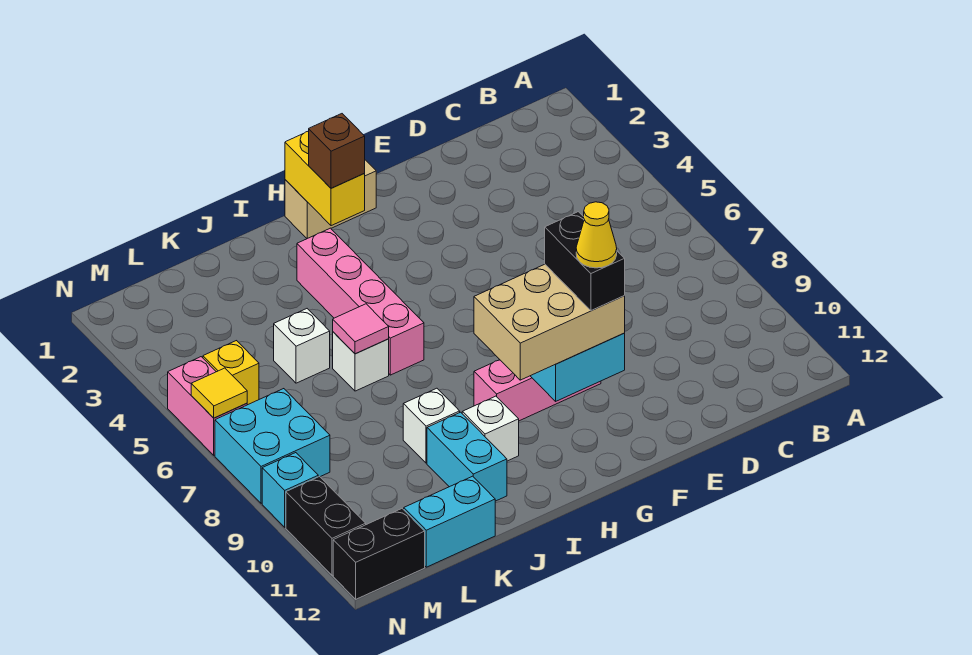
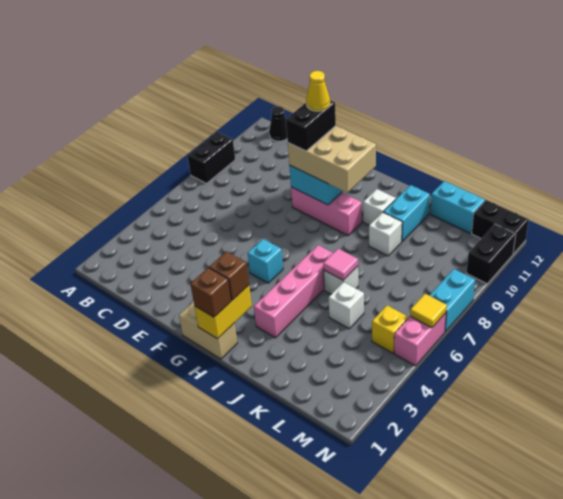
none -> black brick A8:A9 level 1
none -> black cone B12 level 1
none -> brown brick H1 level 3
cyan brick M7:N8 level 1 -> cyan brick N7:N8 level 1
cyan brick N9 level 1 -> cyan brick G5 level 1

